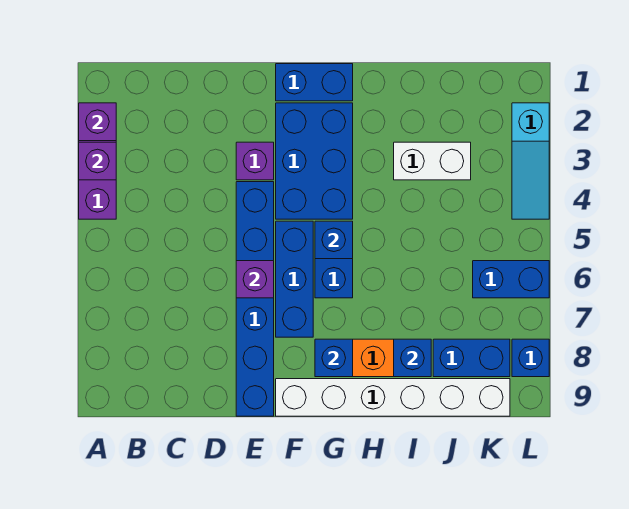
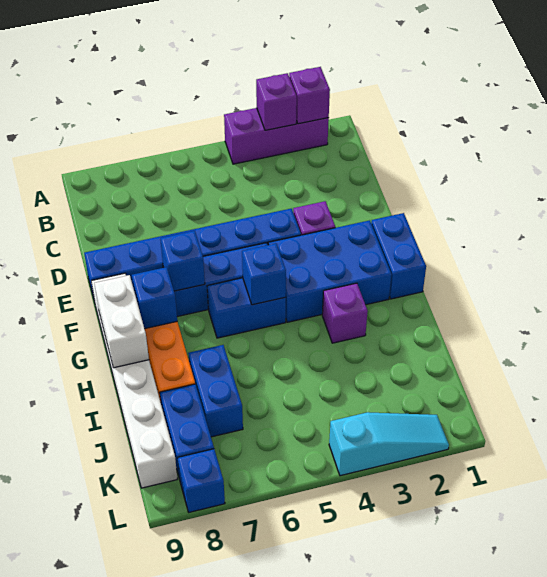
purple brick E6 level 2 -> purple brick H3 level 1
white brick I3:J3 level 1 -> white brick G9:H9 level 2
blue brick I8 level 2 -> blue brick F7 level 2
blue brick K6:L6 level 1 -> blue brick I7:J7 level 1
cyan slope L2:L4 level 1 top 2 -> cyan slope L2:L4 level 1 top 4

